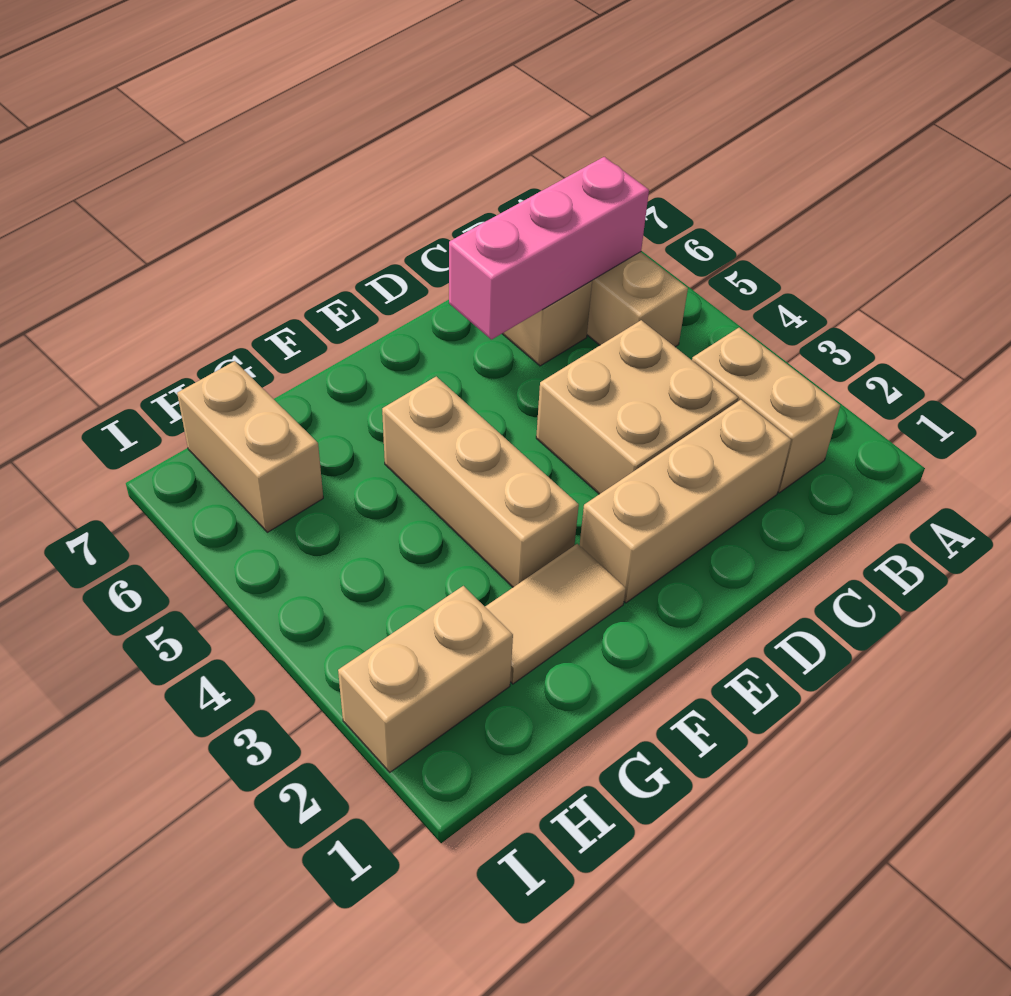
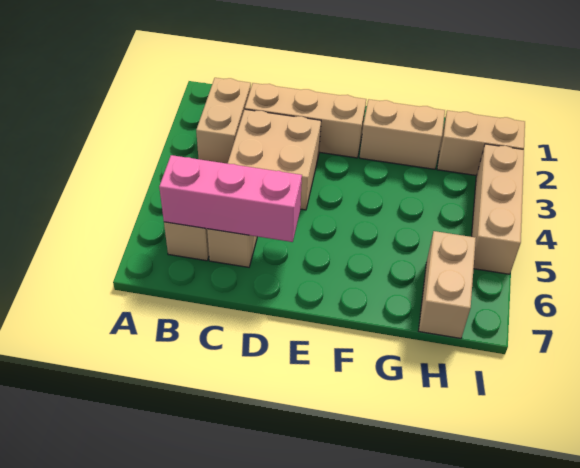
tan tile F2:G2 level 1 -> tan brick F2:G2 level 1
tan brick F3:F5 level 1 -> tan brick I3:I5 level 1

